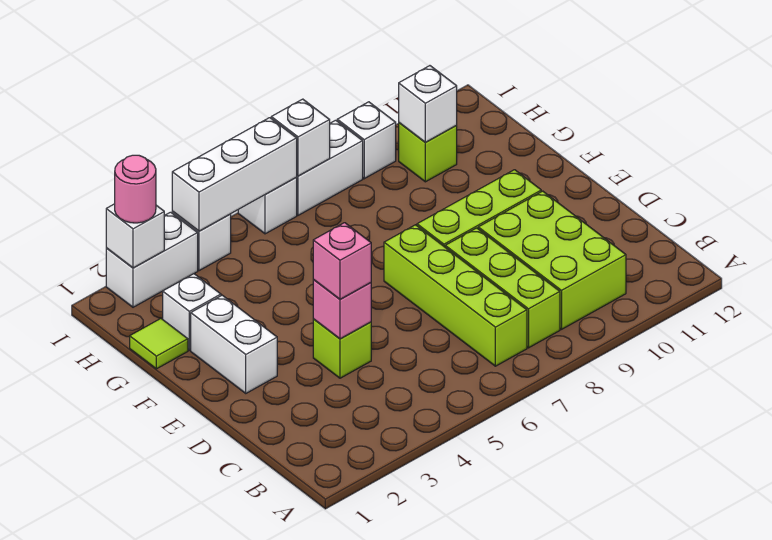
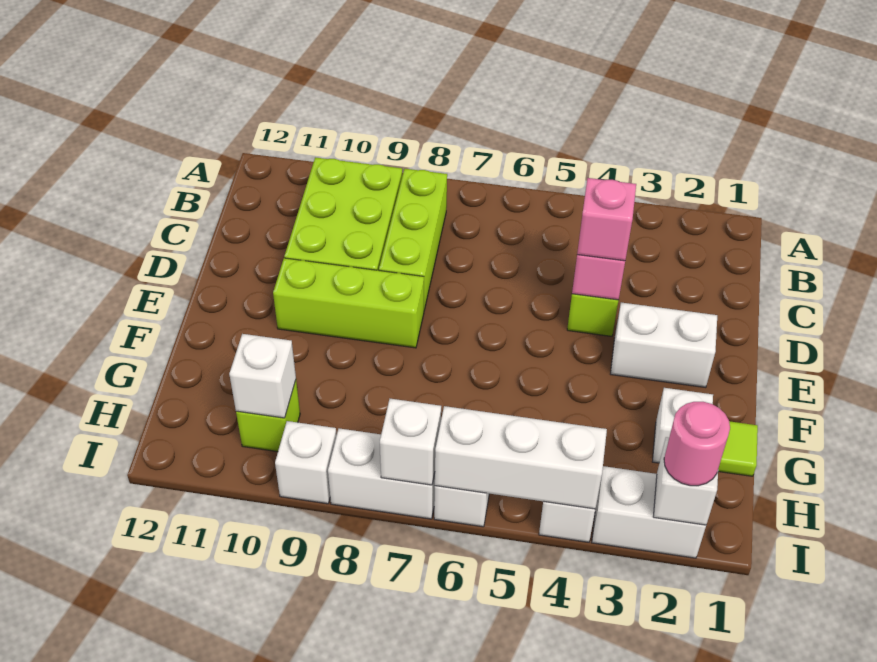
lime brick B7:E7 level 1 -> none
white brick E2:F2 level 1 -> white brick E2:E3 level 1

